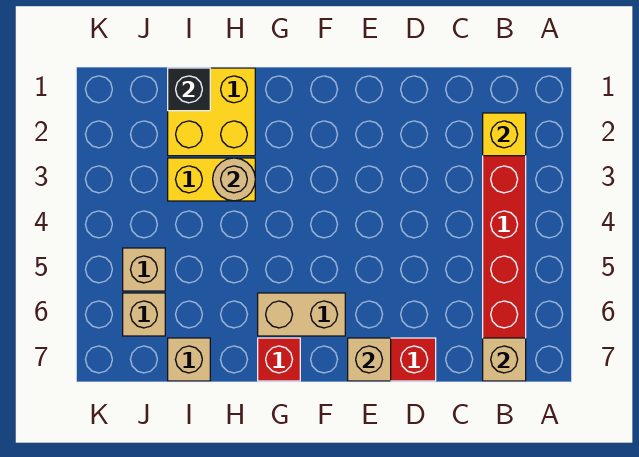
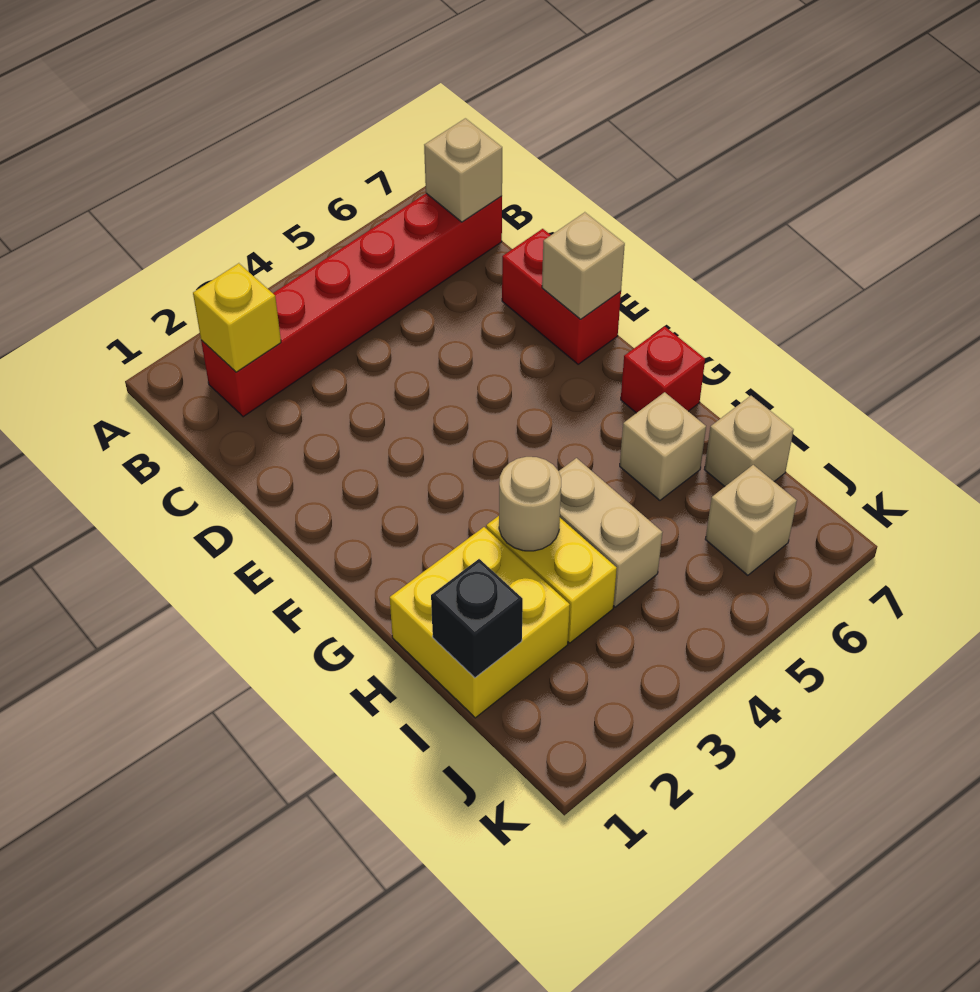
tan brick F6:G6 level 1 -> tan brick H4:I4 level 1
tan brick J5 level 1 -> tan brick H6 level 1

